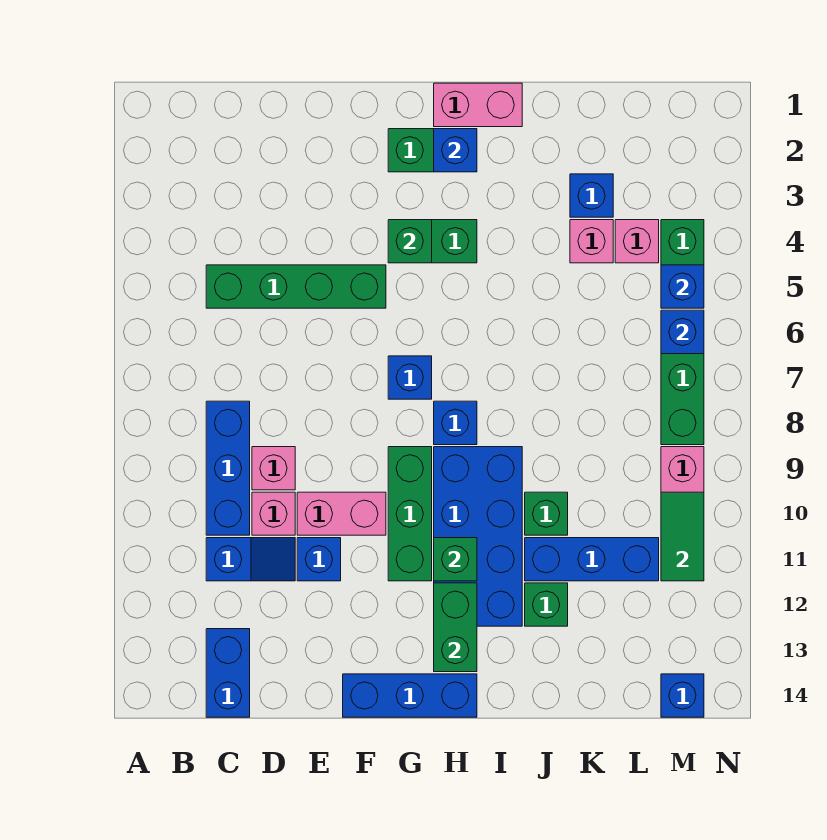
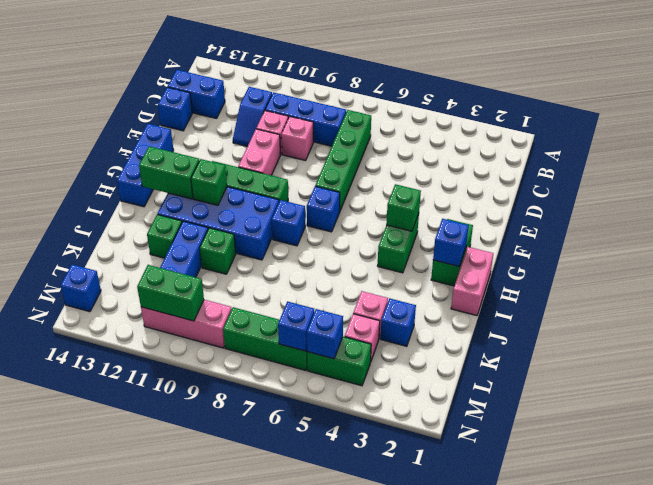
green brick C5:F5 level 1 -> green brick C7:F7 level 1
blue brick E11 level 1 -> blue brick D14 level 1
green tile M10:M11 level 2 -> green brick M10:M11 level 2

